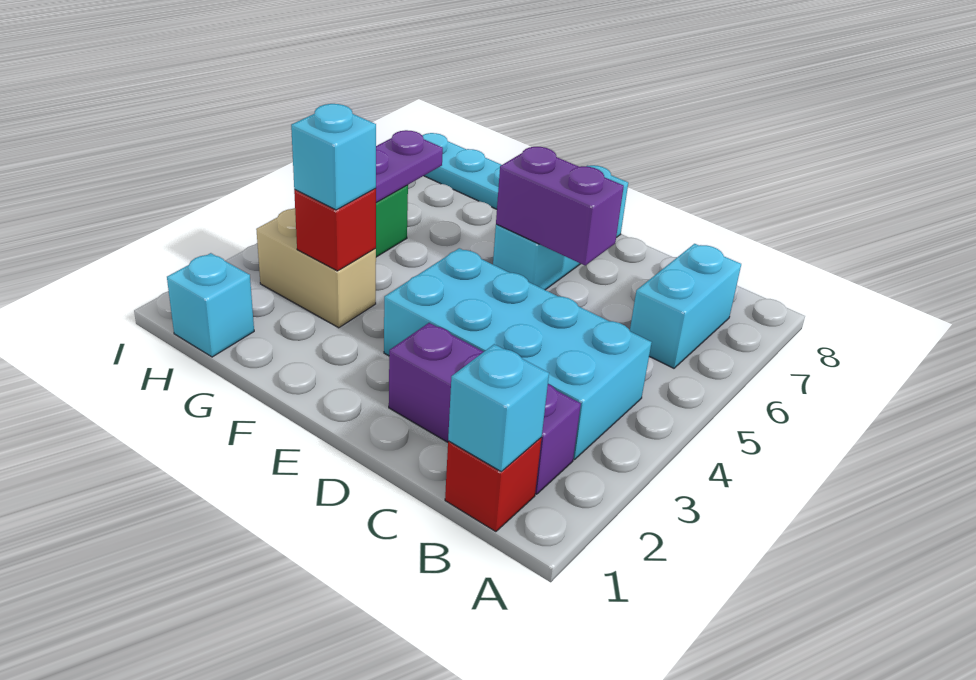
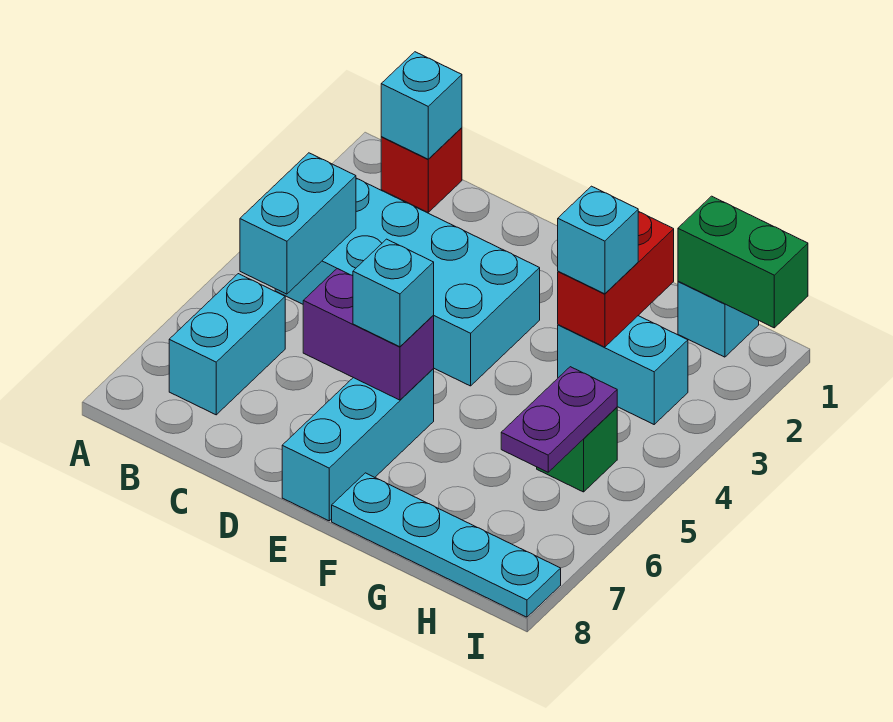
purple brick B2:D2 level 1 -> none
none -> cyan brick B4:B5 level 2
none -> cyan brick E6 level 3
tan brick G3:H3 level 1 -> cyan brick G3:H3 level 1
red brick G3 level 2 -> red brick G2:G3 level 2
none -> green brick H1:I1 level 2

